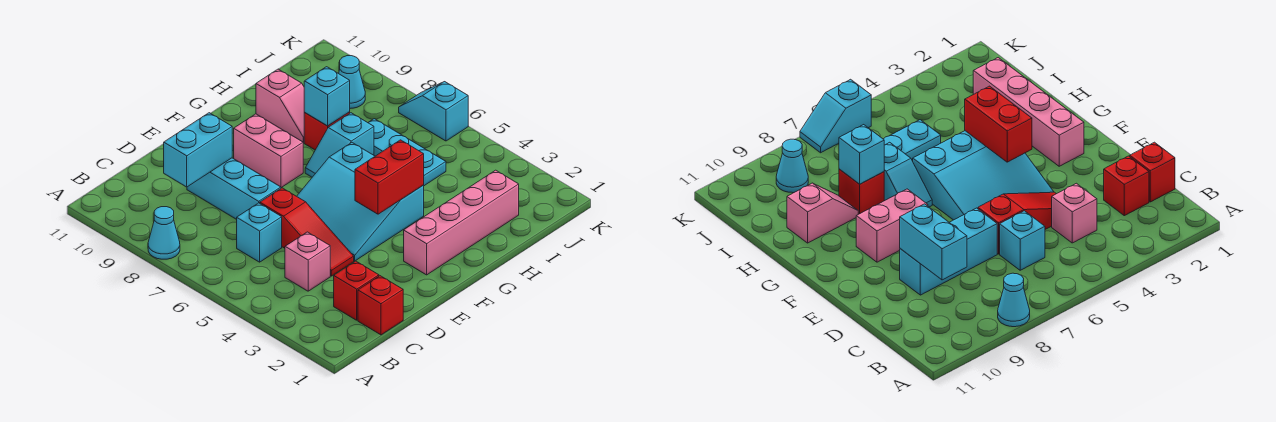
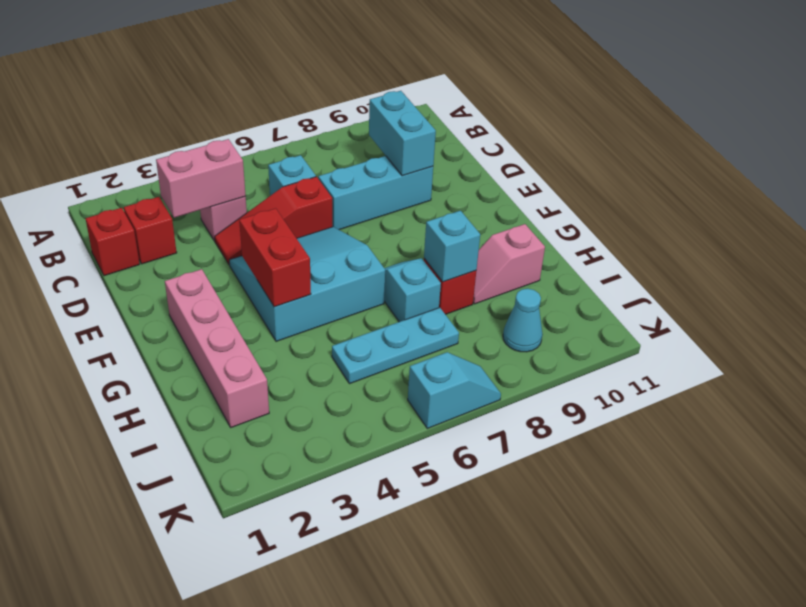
cyan cone A8 level 1 -> none
pink brick F8:F9 level 1 -> pink brick C3:C4 level 2

